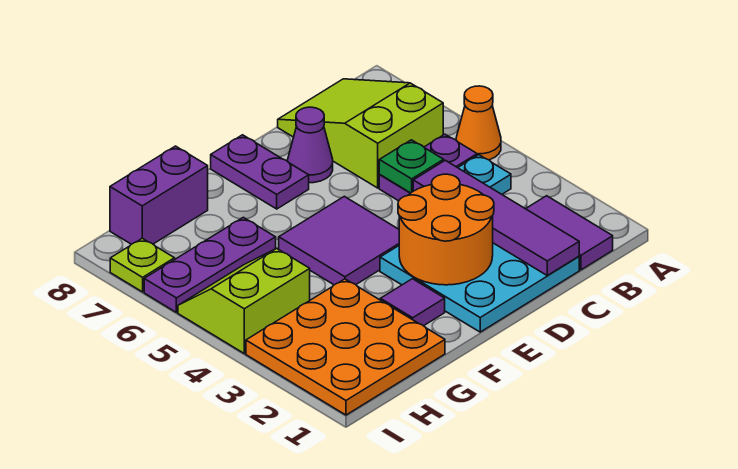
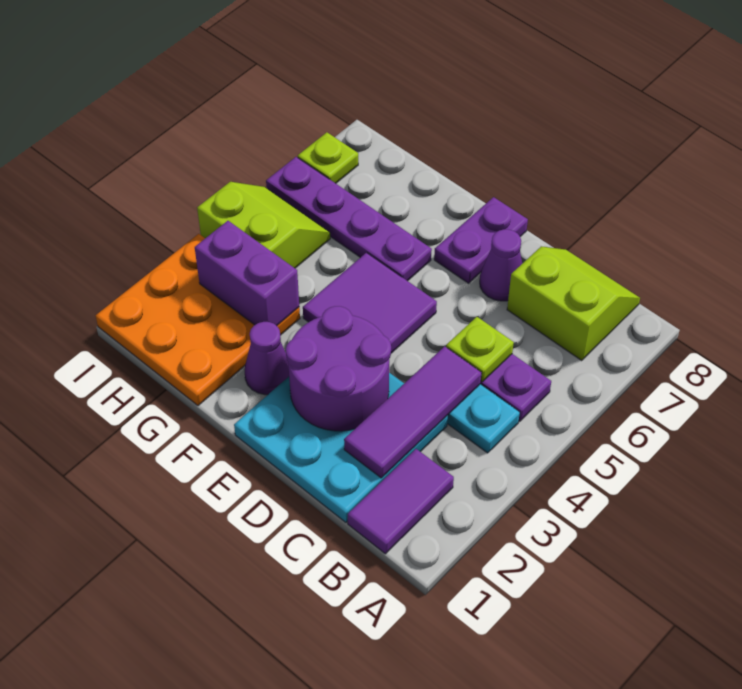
orange cone A5 level 1 -> none
lime slope B6:C8 level 1 top 6 -> lime slope B7:C8 level 1 top 7
purple tile C1:C4 level 2 -> purple tile C2:C4 level 2
green plate C5 level 2 -> lime plate C5 level 2
orange round brick D2:E3 level 2 -> purple round brick D2:E3 level 2
purple tile F2 level 1 -> purple cone F2 level 1
purple plate G6:I6 level 1 -> purple plate F6:I6 level 1
purple brick G8:H8 level 1 -> purple brick G3:H3 level 2

